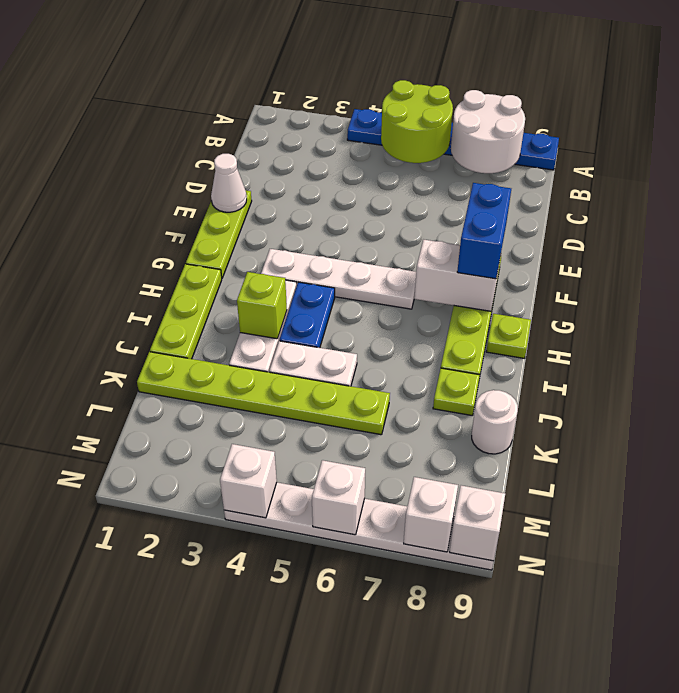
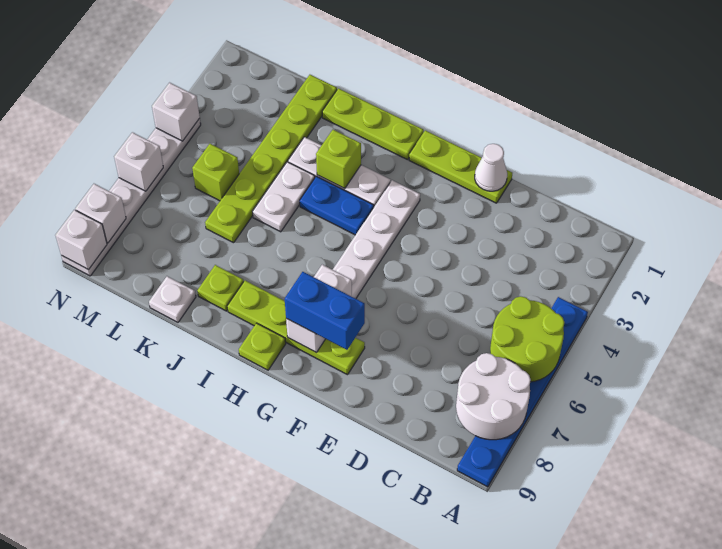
white round brick K9 level 1 -> white plate K9 level 1
none -> lime brick L5 level 1

